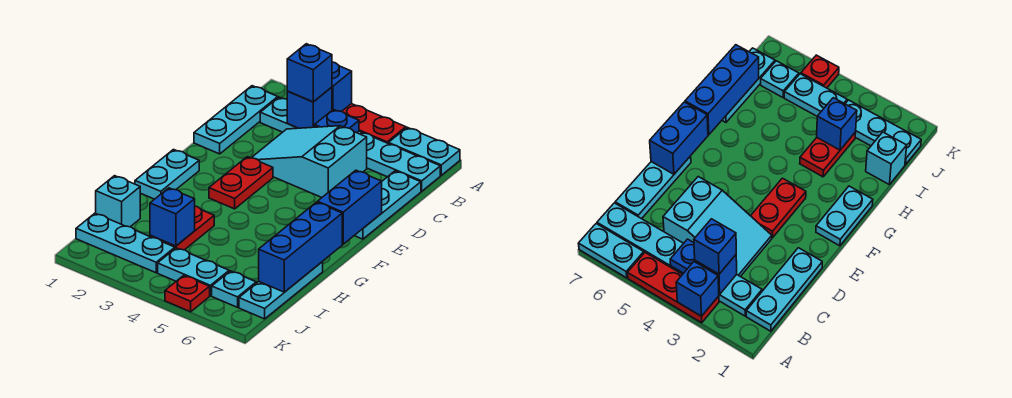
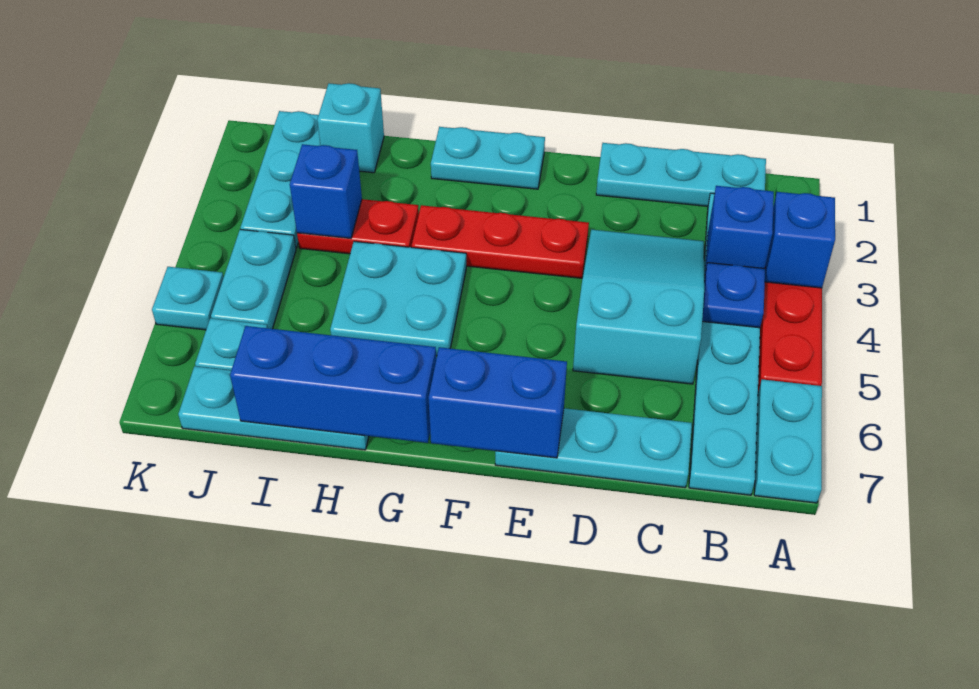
blue brick B3 level 3 -> none
red plate E3:F3 level 1 -> red plate E3:G3 level 1
none -> cyan plate G4:H5 level 1
red plate K5 level 1 -> cyan plate K5 level 1

